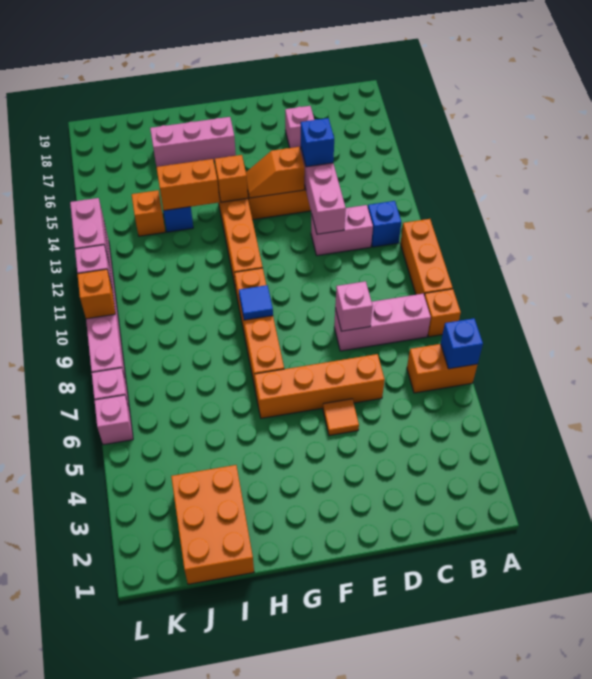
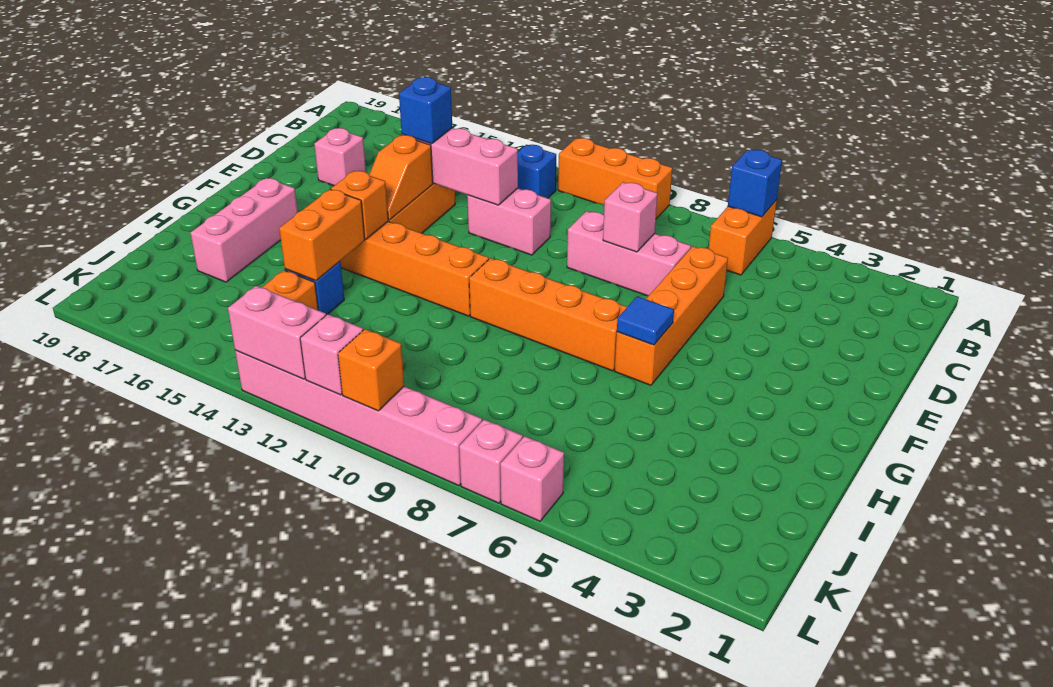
orange brick A8 level 1 -> none
pink brick B8:D8 level 1 -> pink brick D7:D9 level 1
pink brick C12:D12 level 1 -> pink brick D11:D12 level 1
orange tile E5 level 1 -> none
blue tile G9 level 2 -> blue tile G6 level 2
orange brick I1:J3 level 1 -> none

